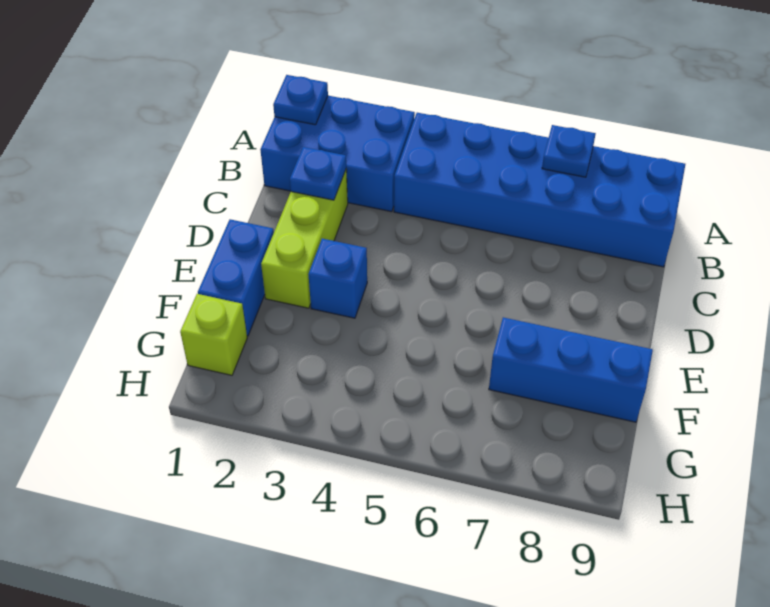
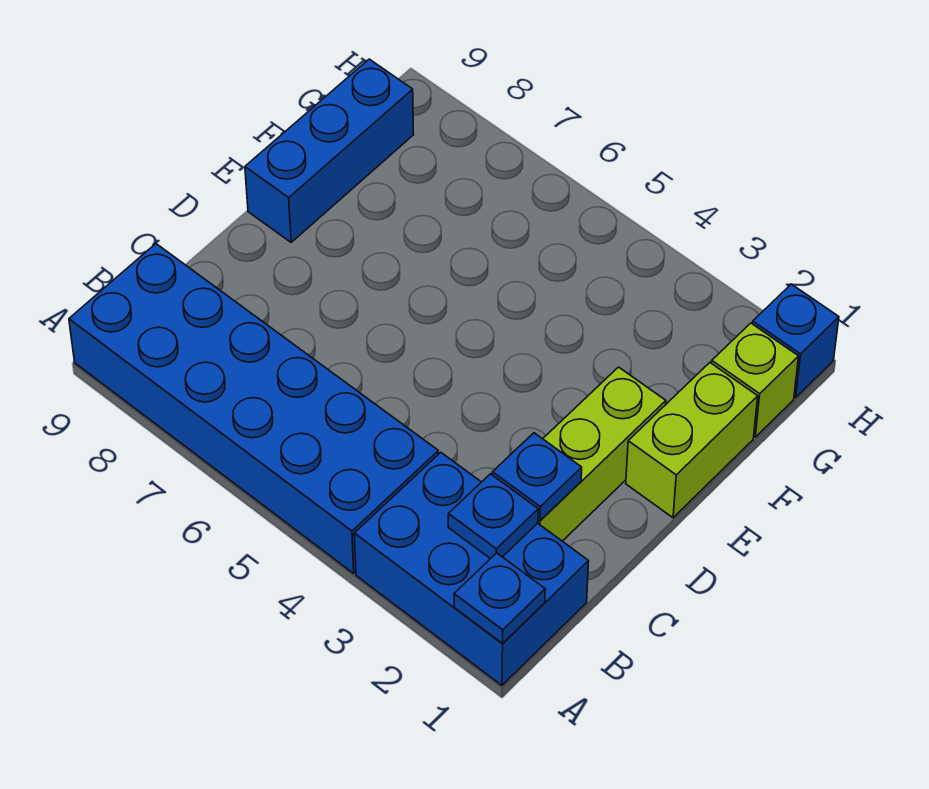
blue plate A7 level 2 -> blue plate B2 level 2
blue brick E1:F1 level 1 -> lime brick E1:F1 level 1
blue brick E3 level 1 -> blue brick H1 level 1
blue brick F7:F9 level 1 -> blue brick E9:G9 level 1

